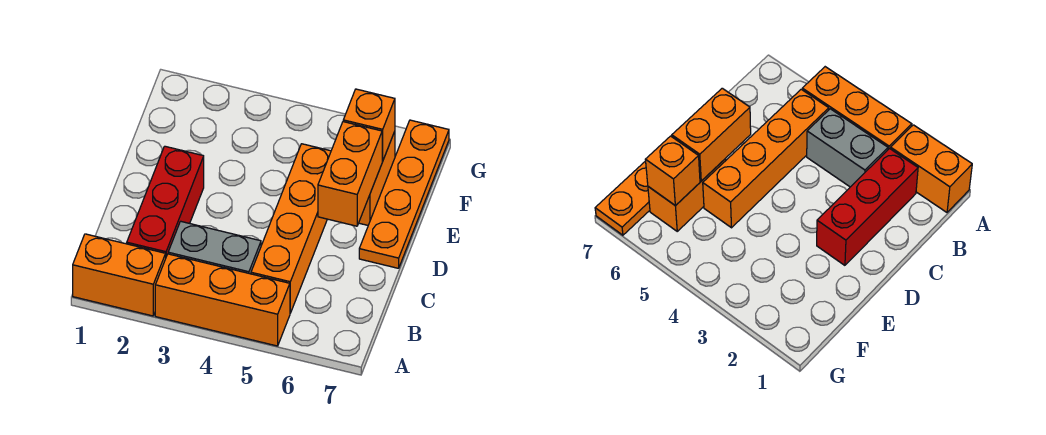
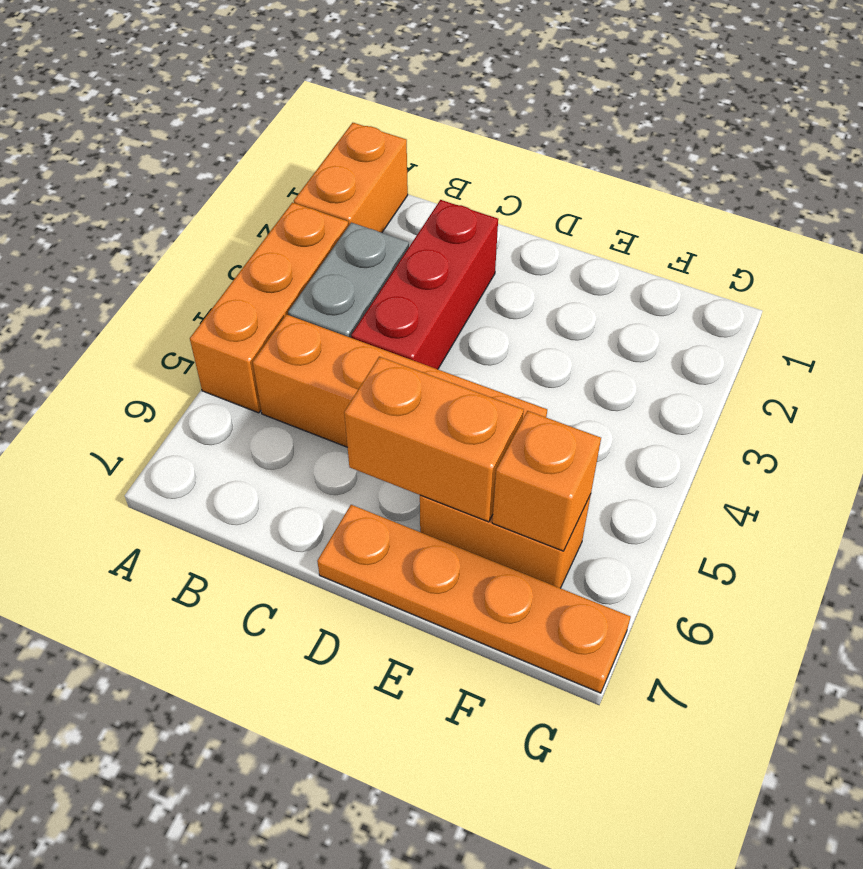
red brick B2:D2 level 1 -> red brick C2:C4 level 1

